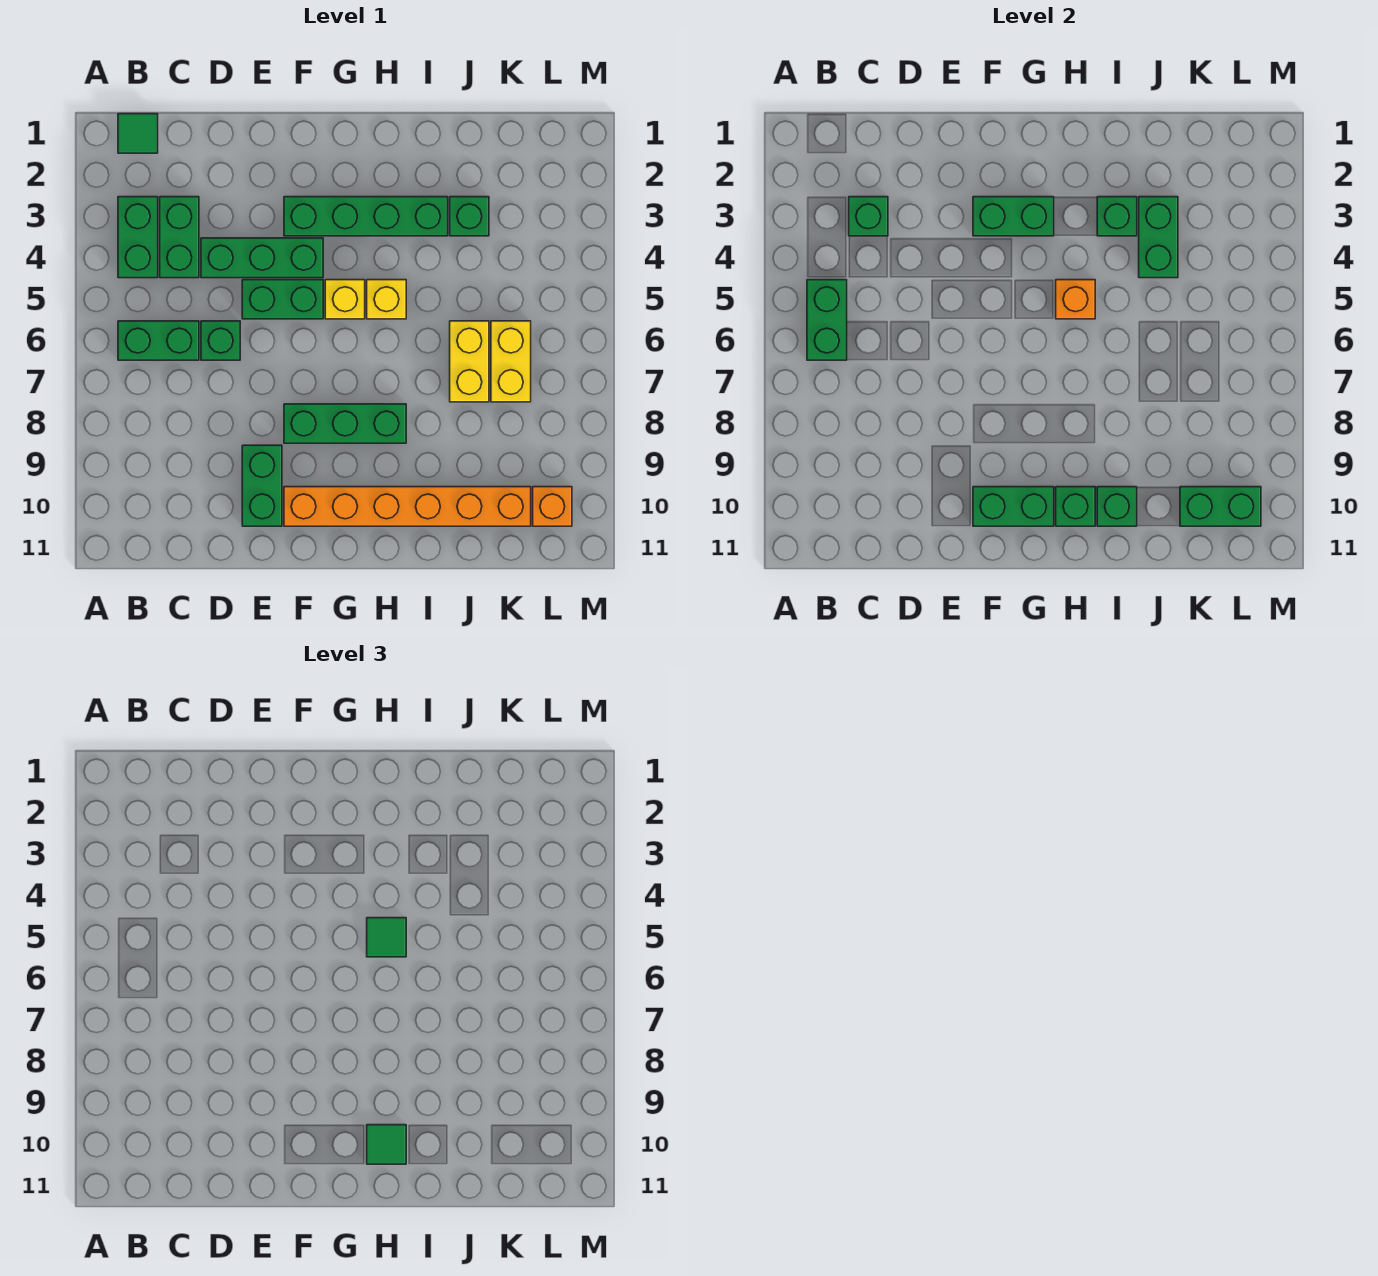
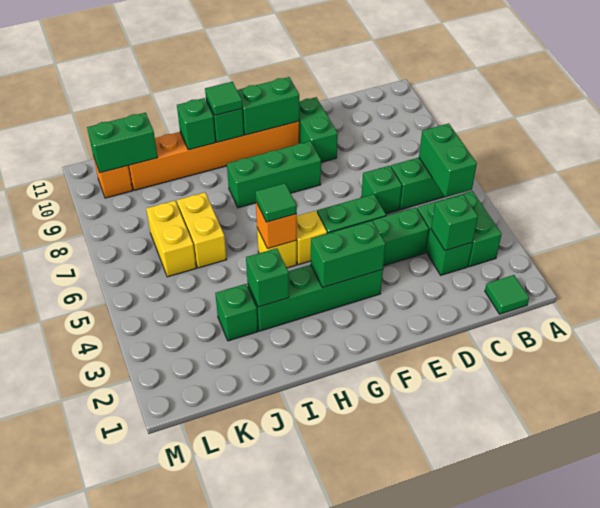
green brick J3:J4 level 2 -> none

